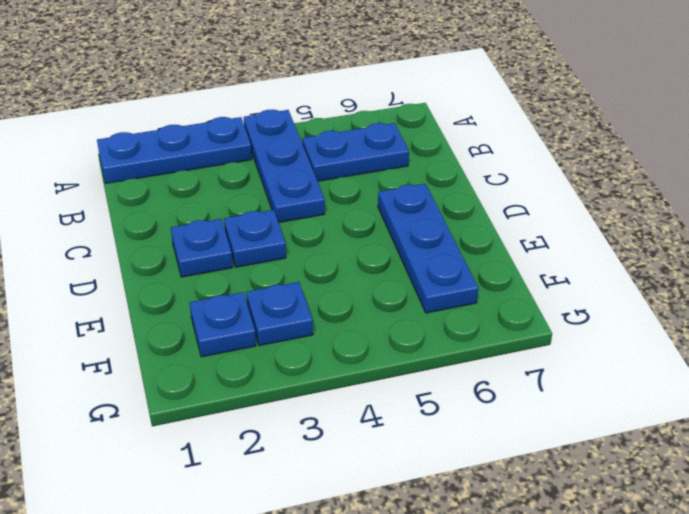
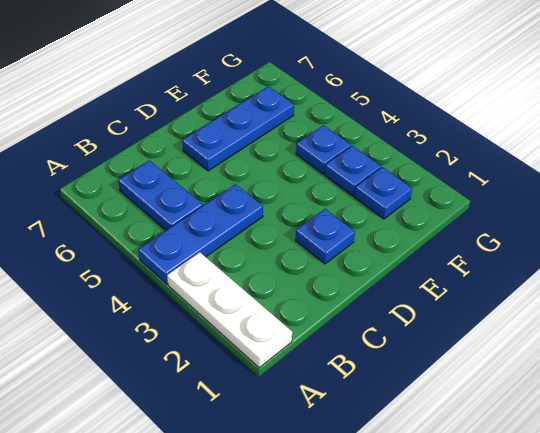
blue plate A1:A3 level 1 -> white plate A1:A3 level 1
blue plate D3 level 1 -> blue plate F4 level 1

